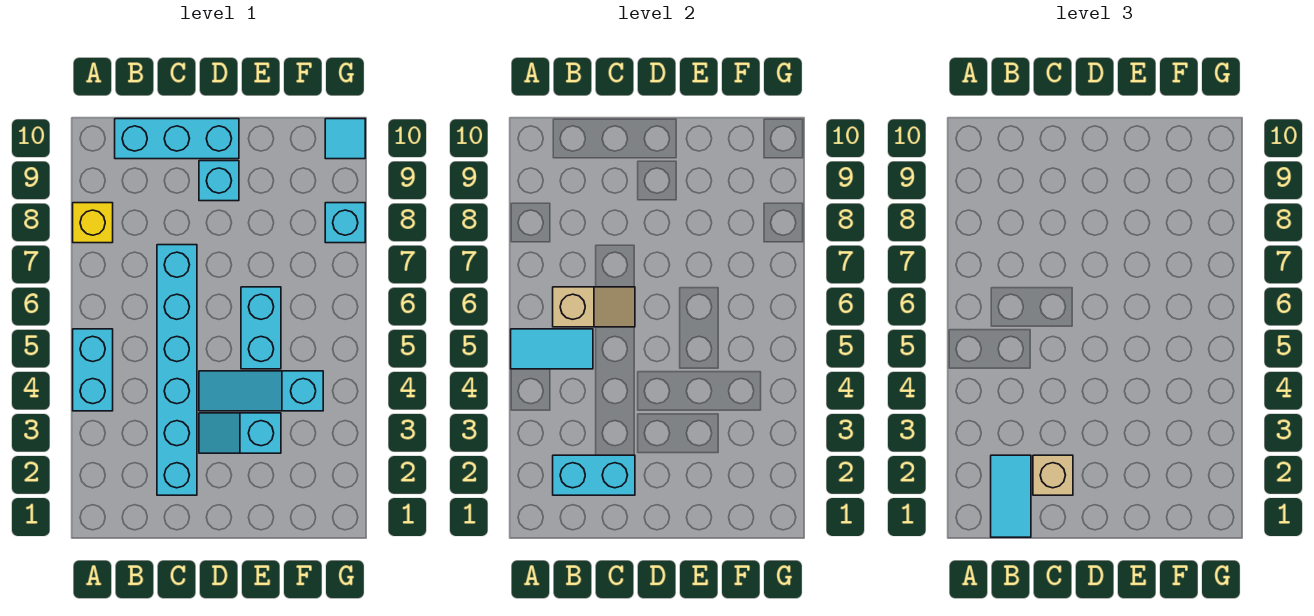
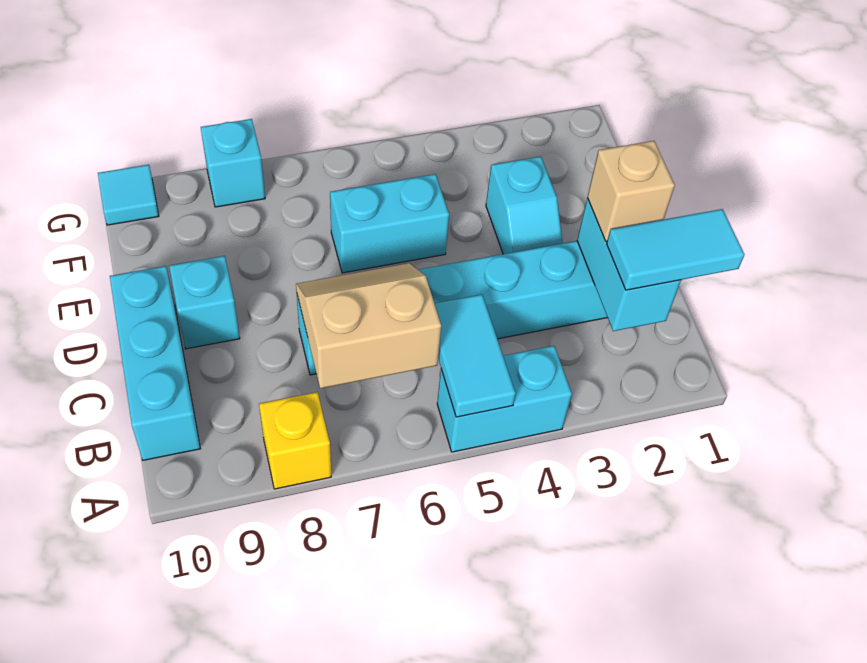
tan slope B6:C6 level 2 top B -> tan slope B6:C7 level 2 top B
cyan slope D4:F4 level 1 top F -> none

